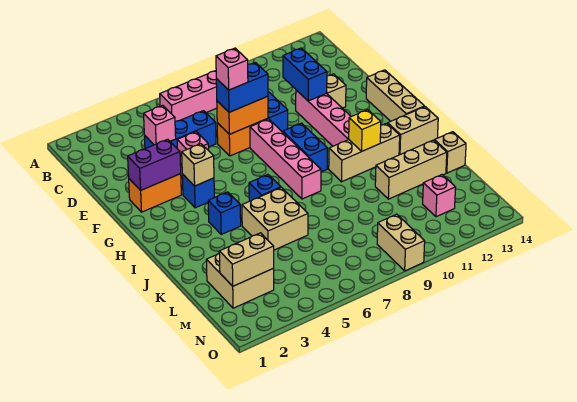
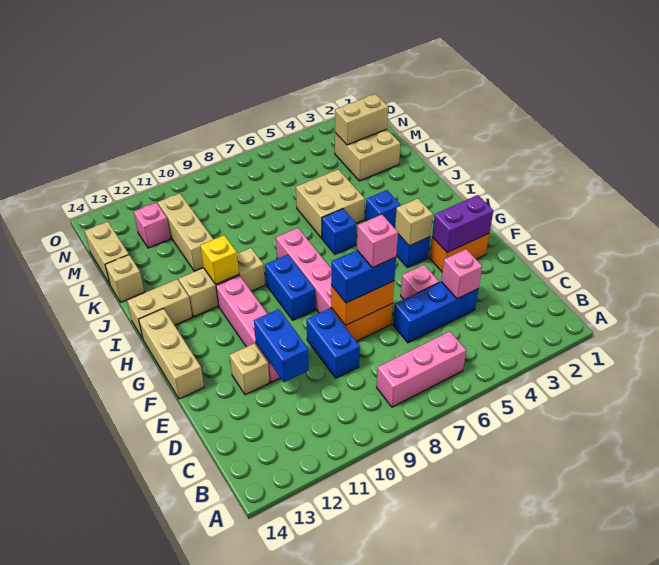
tan brick K11:K13 level 1 -> tan brick K11:M11 level 1
tan brick N9:O9 level 1 -> tan brick L14:M14 level 1

